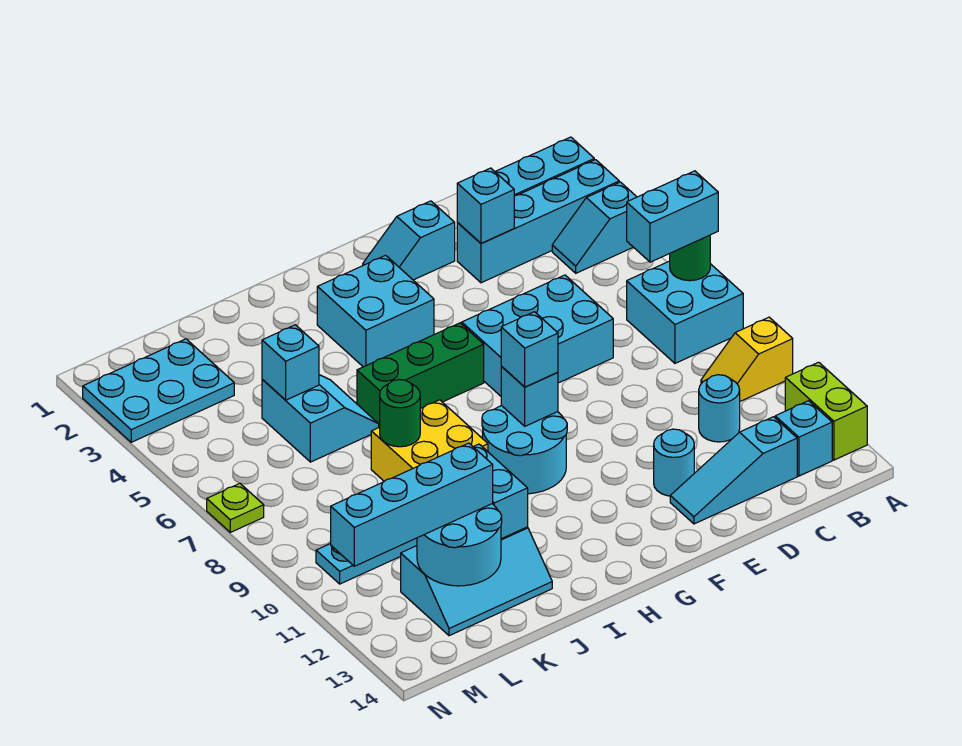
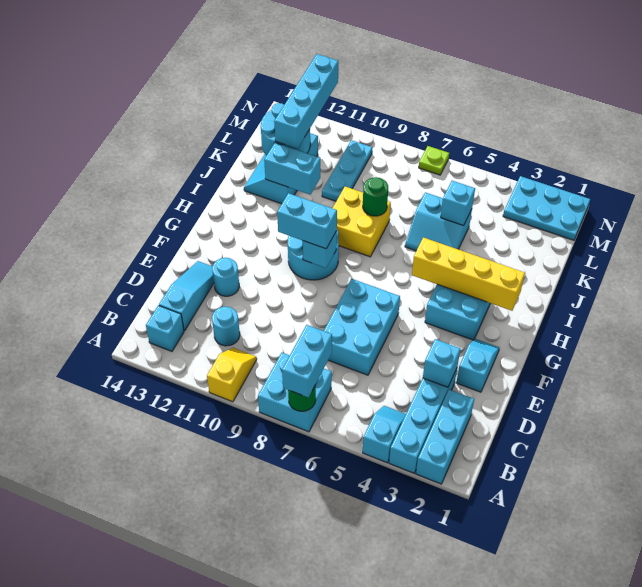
lime brick A12:A13 level 1 -> none
green brick G6:I6 level 1 -> none
cyan brick G9 level 3 -> cyan brick G9:G10 level 3
none -> yellow brick H2:H5 level 2
cyan plate L2:N3 level 1 -> cyan plate M1:N3 level 1

